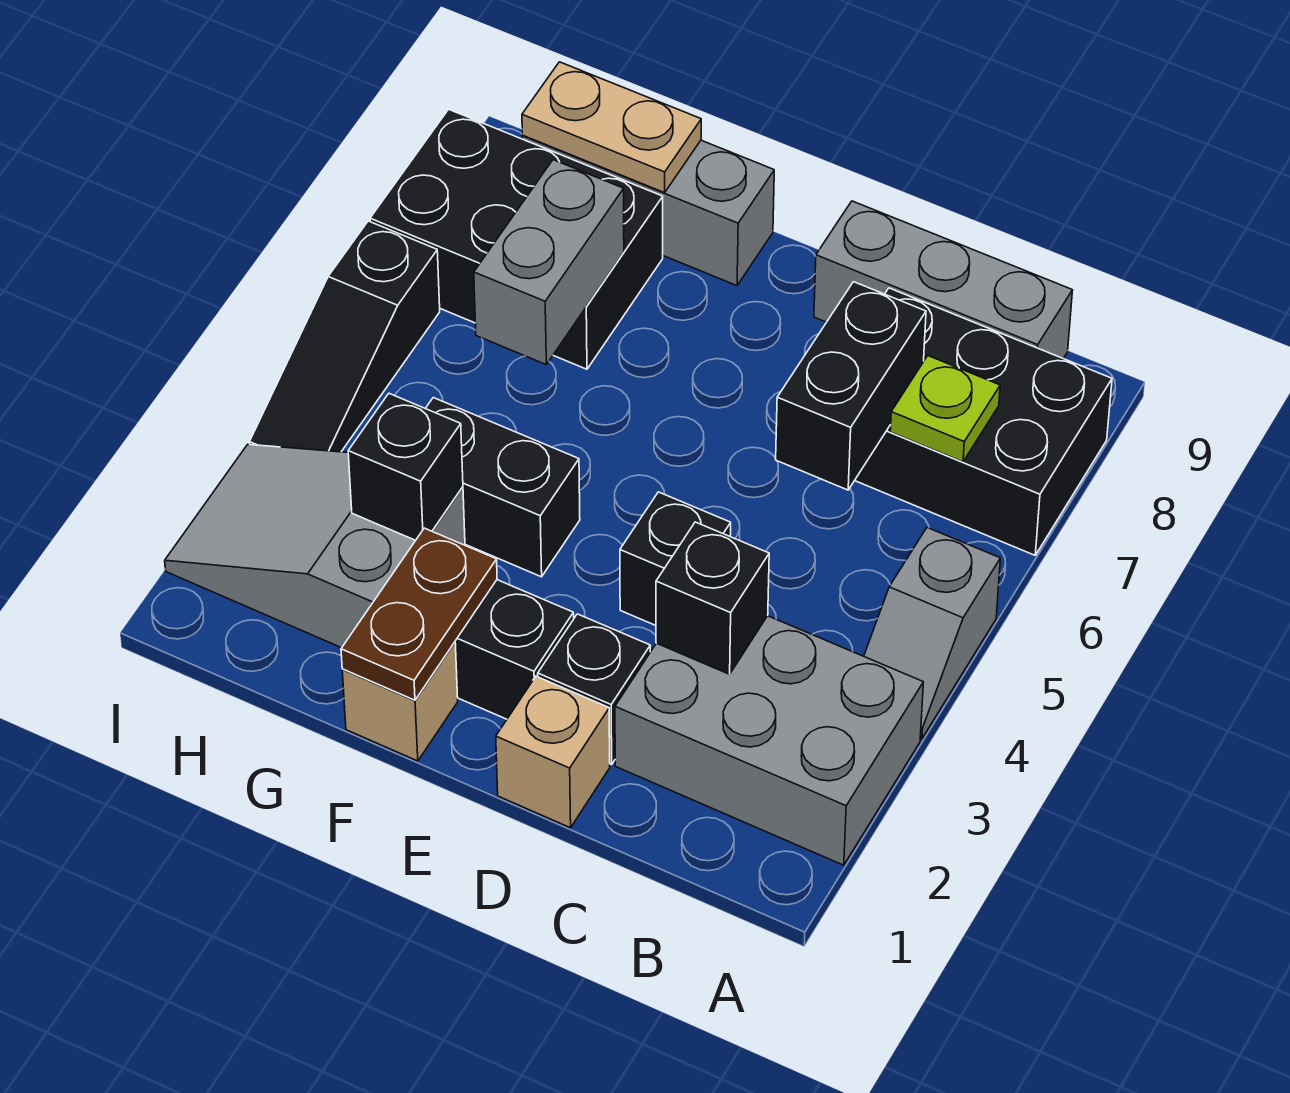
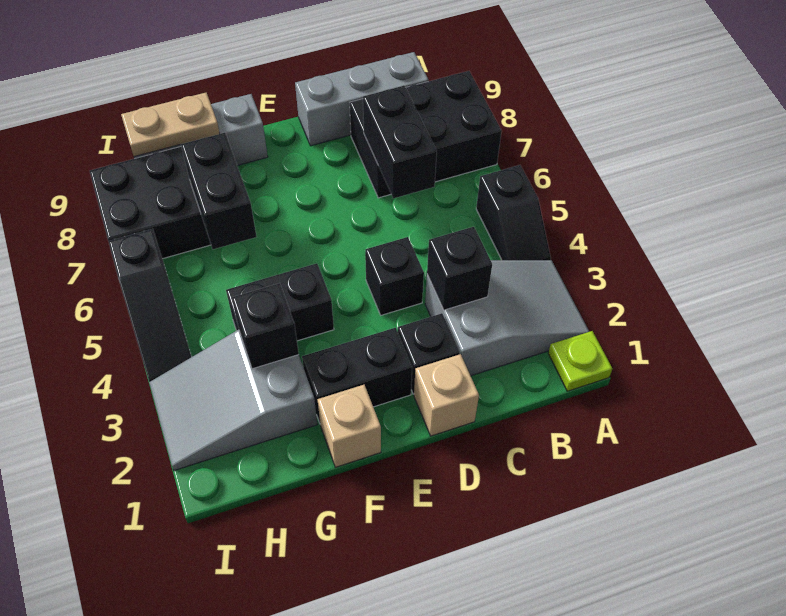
grey brick A2:C3 level 1 -> grey slope A2:C3 level 1 top C
grey slope A4:A5 level 1 top 5 -> black slope A4:A5 level 1 top 5
lime plate B7 level 2 -> lime plate A1 level 1
brown plate F1:F2 level 2 -> none
grey brick G6:G7 level 2 -> black brick G6:G7 level 2

